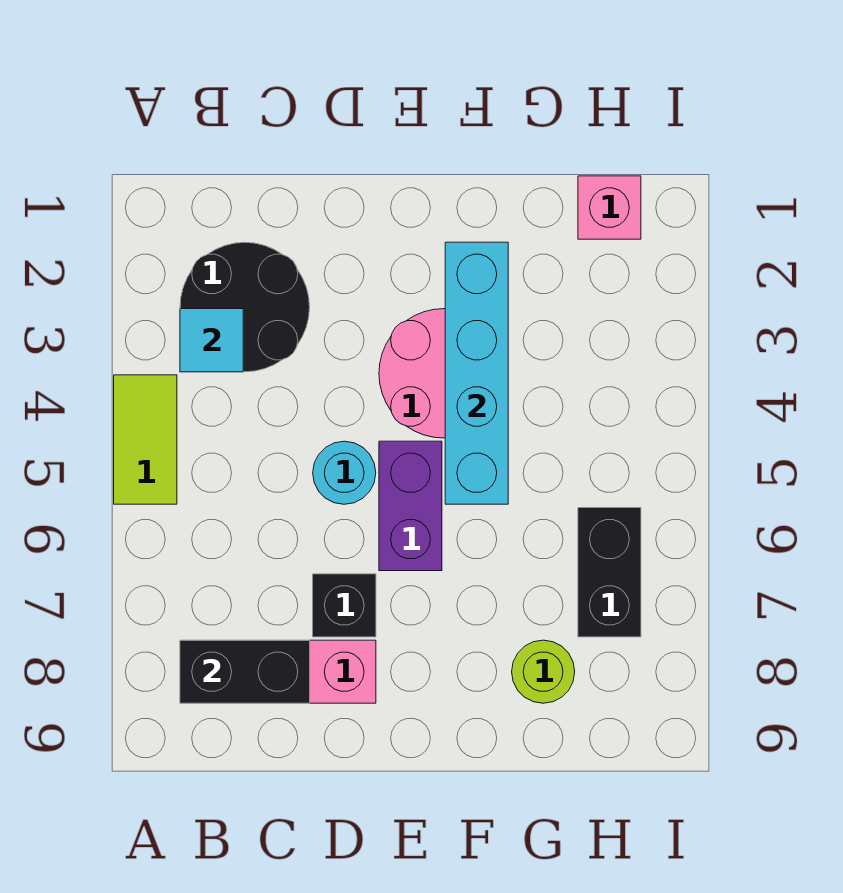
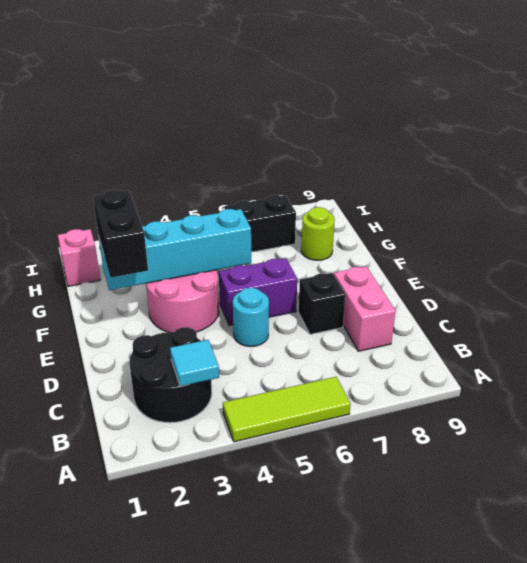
lime tile A4:A5 level 1 -> lime tile A4:A6 level 1
black brick B8:C8 level 2 -> black brick E2:F2 level 3

